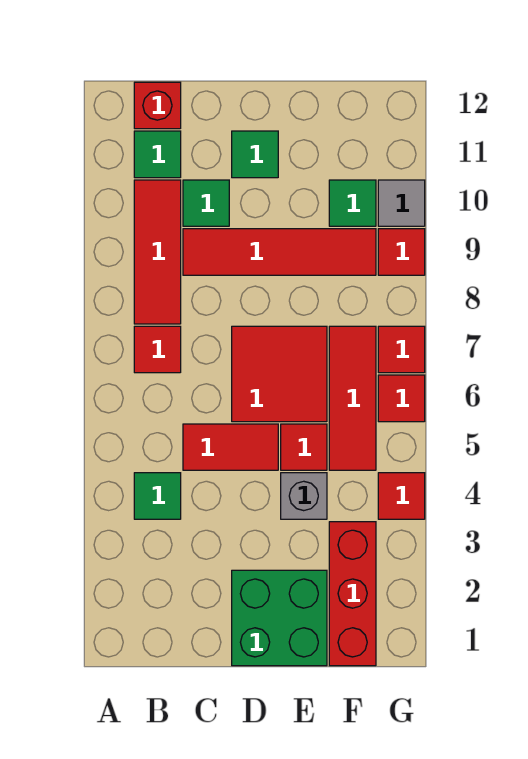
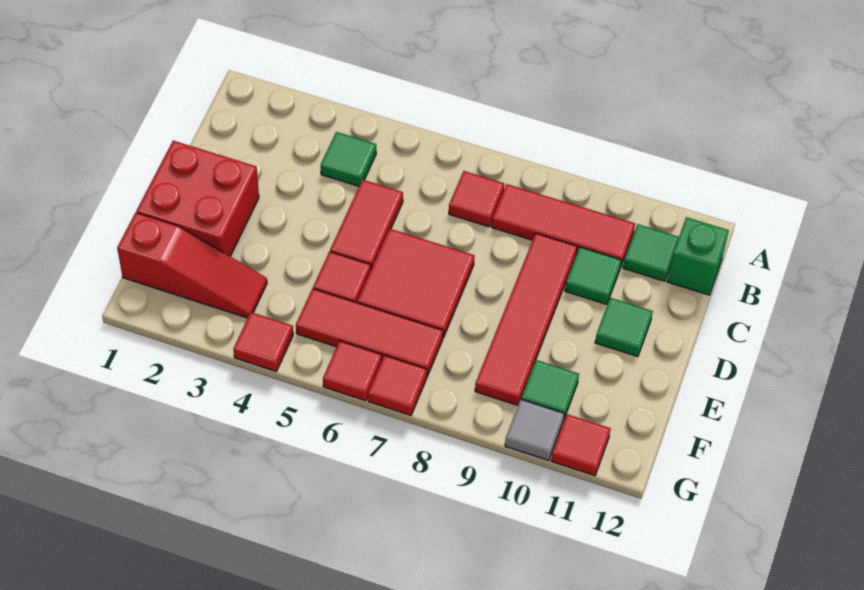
red brick B12 level 1 -> green brick B12 level 1
green brick D1:E2 level 1 -> red brick D1:E2 level 1
grey brick E4 level 1 -> none
red brick F1:F3 level 1 -> red slope F1:F3 level 1 top 1
red tile G9 level 1 -> red tile G11 level 1

